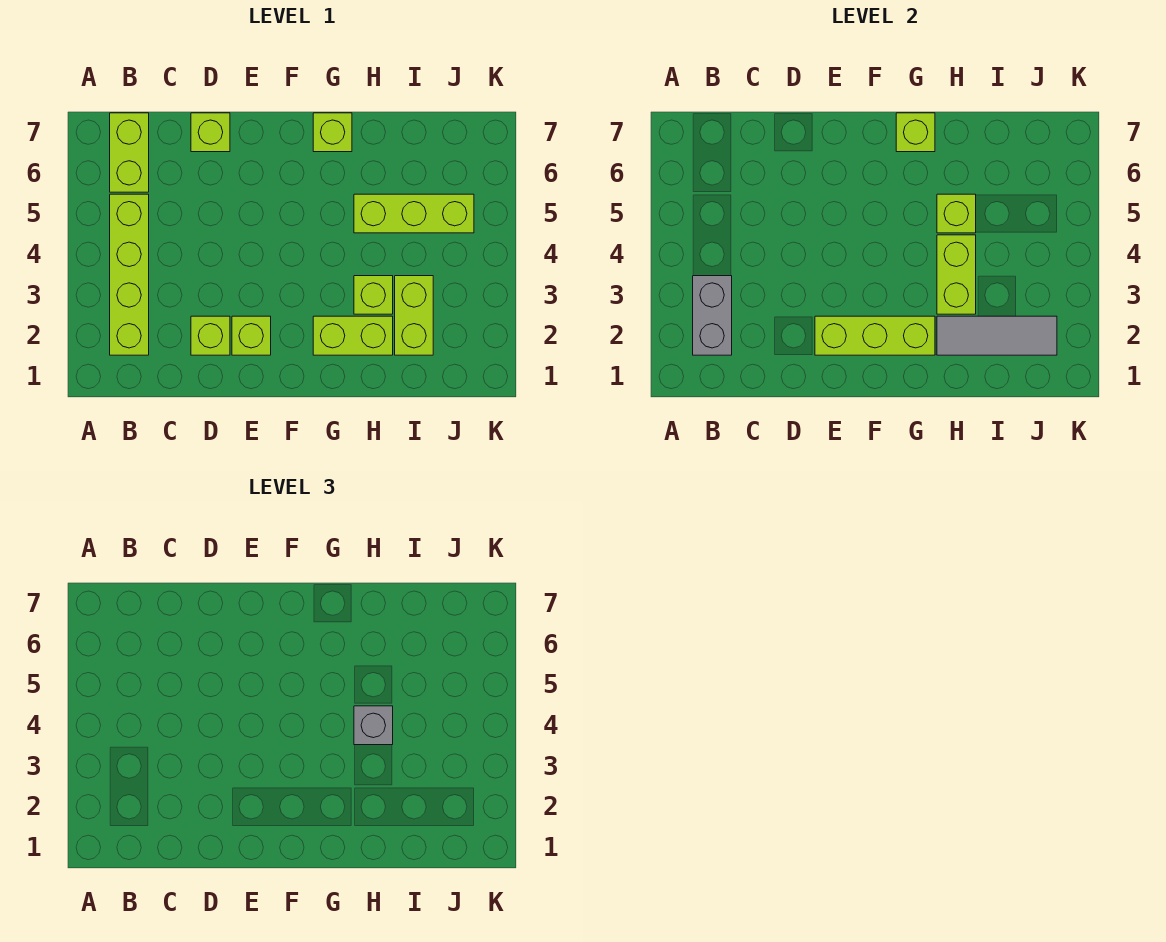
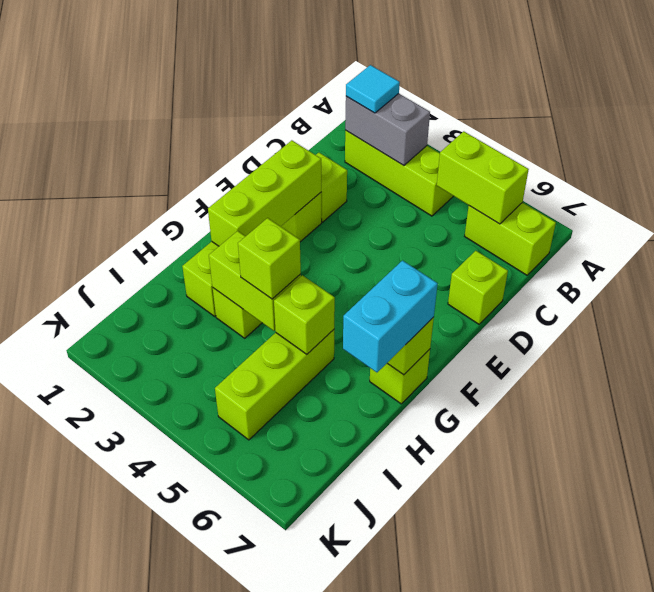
lime brick B2:B5 level 1 -> lime brick B2:B4 level 1
none -> cyan tile B2 level 3
none -> cyan brick G7:H7 level 3
grey tile H2:J2 level 2 -> none
grey brick H4 level 3 -> lime brick H4 level 3
lime brick I2:I3 level 1 -> lime brick B5:B6 level 2

